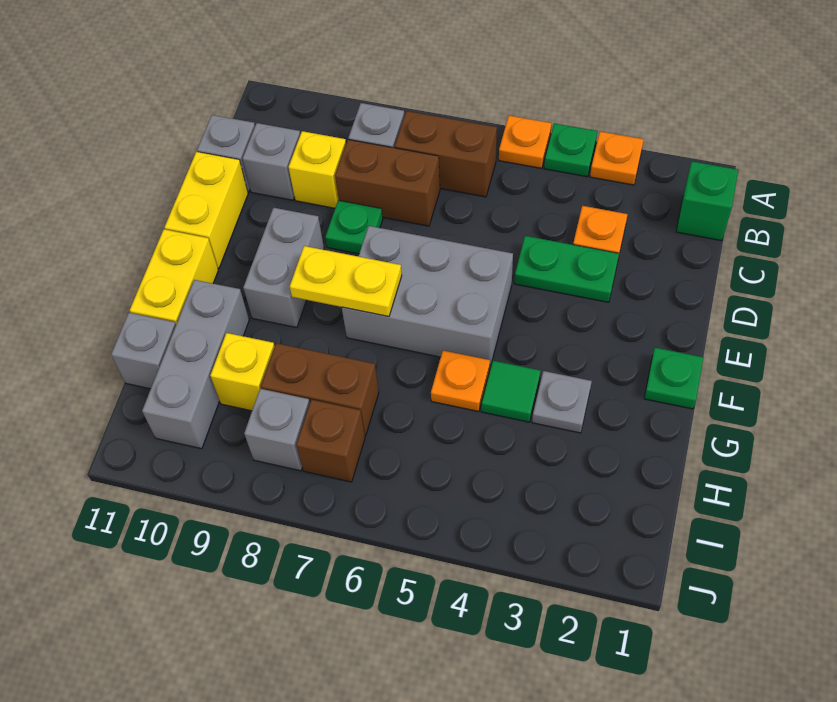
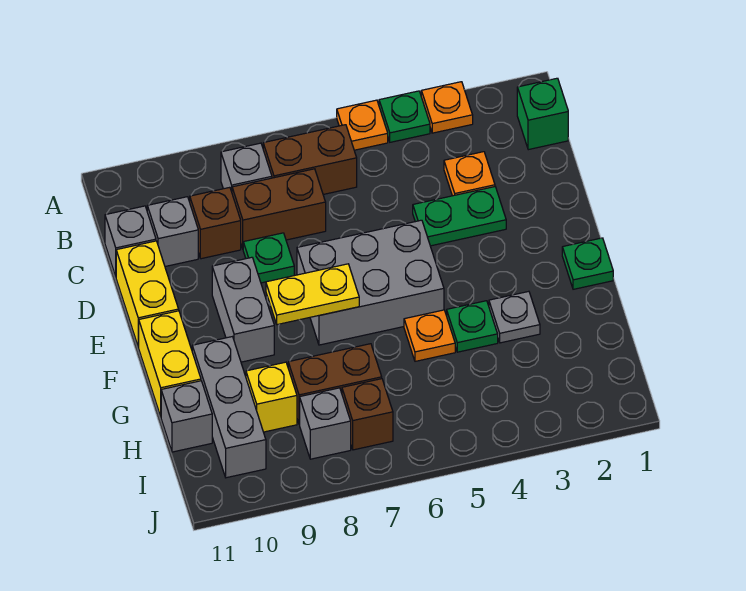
yellow brick C9 level 1 -> brown brick C9 level 1
green tile G4 level 1 -> green plate G4 level 1

